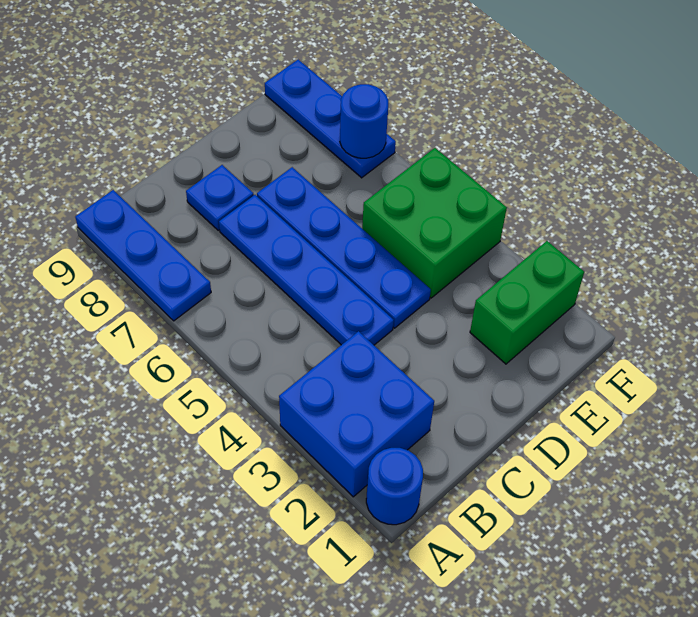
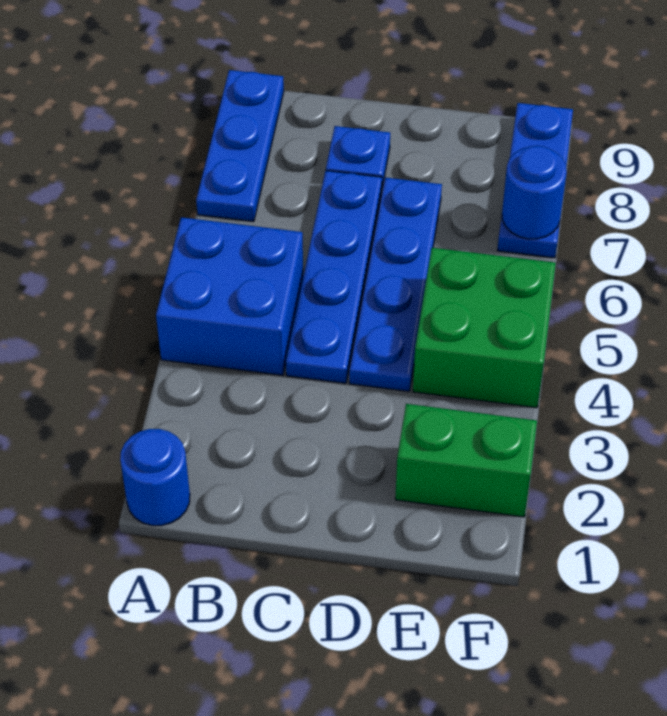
blue brick A2:B3 level 1 -> blue brick A4:B5 level 1

